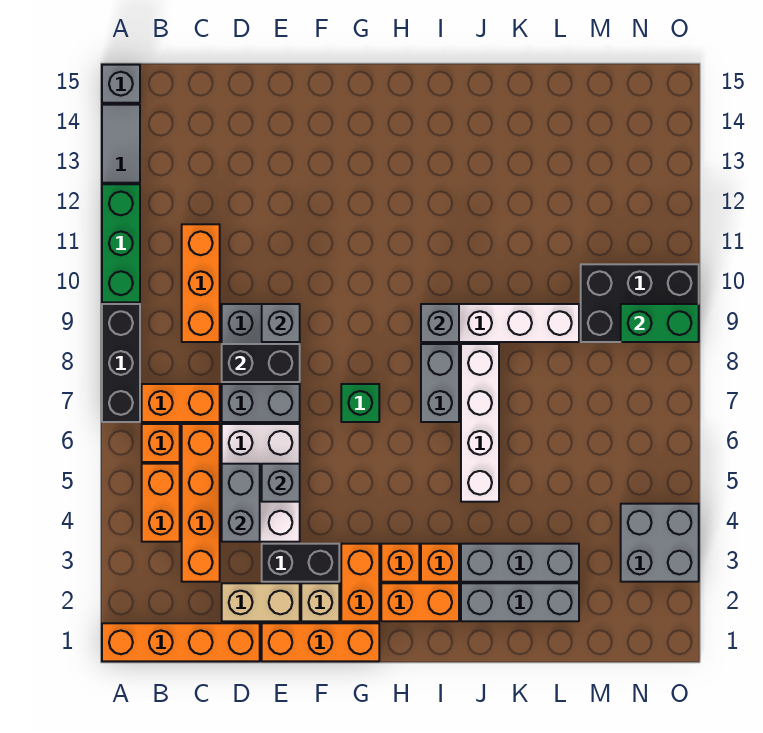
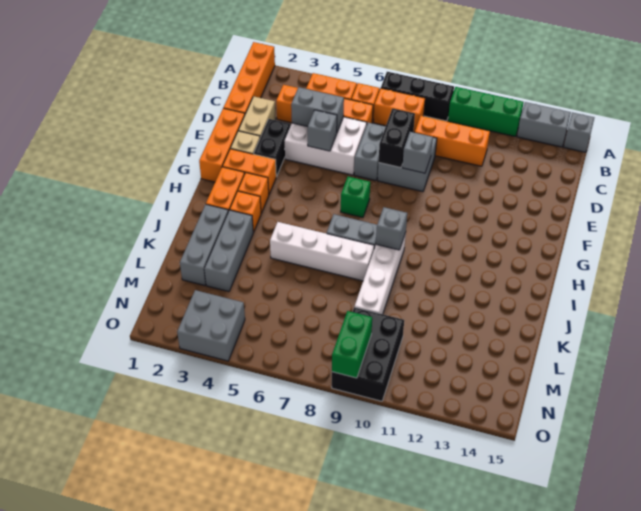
grey tile A13:A14 level 1 -> grey brick A13:A14 level 1
orange brick B7:C7 level 1 -> orange brick B7:B8 level 1

